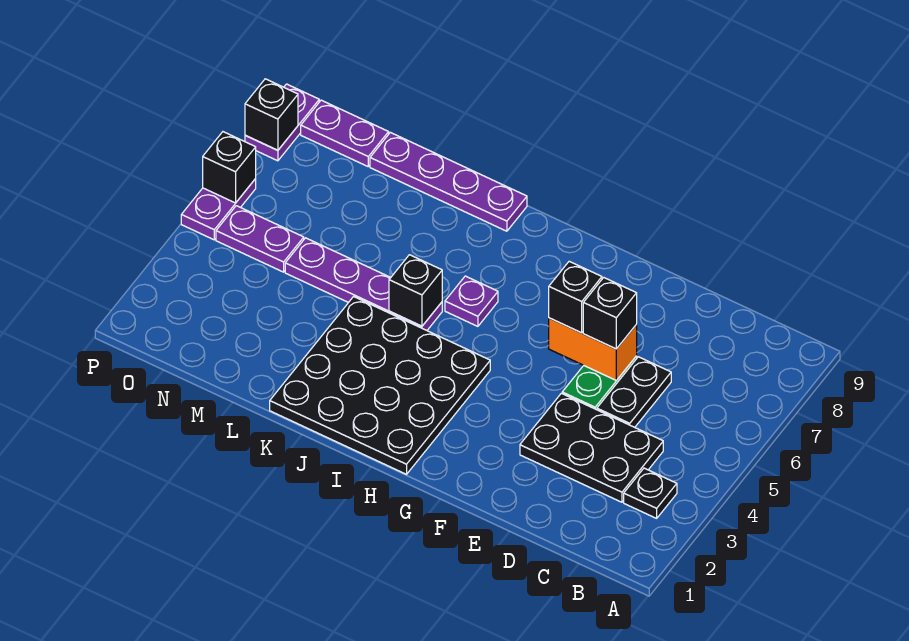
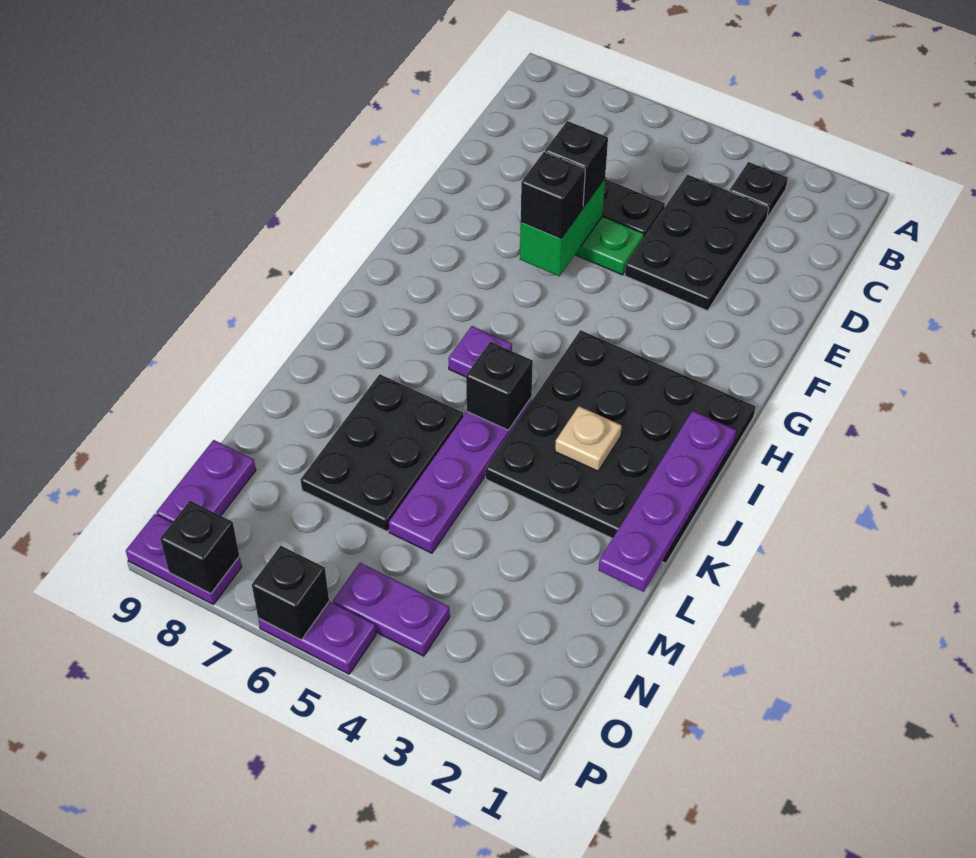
orange brick E6:F6 level 2 -> green brick E6:F6 level 2
none -> tan plate J3 level 2
purple plate J9:M9 level 1 -> purple plate I1:L1 level 2
none -> black plate K6:M7 level 1
purple plate N5:O5 level 1 -> purple plate O4:O5 level 1

